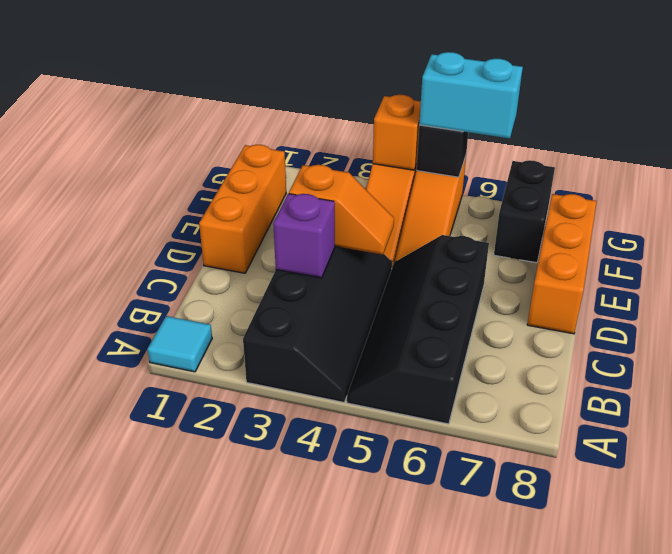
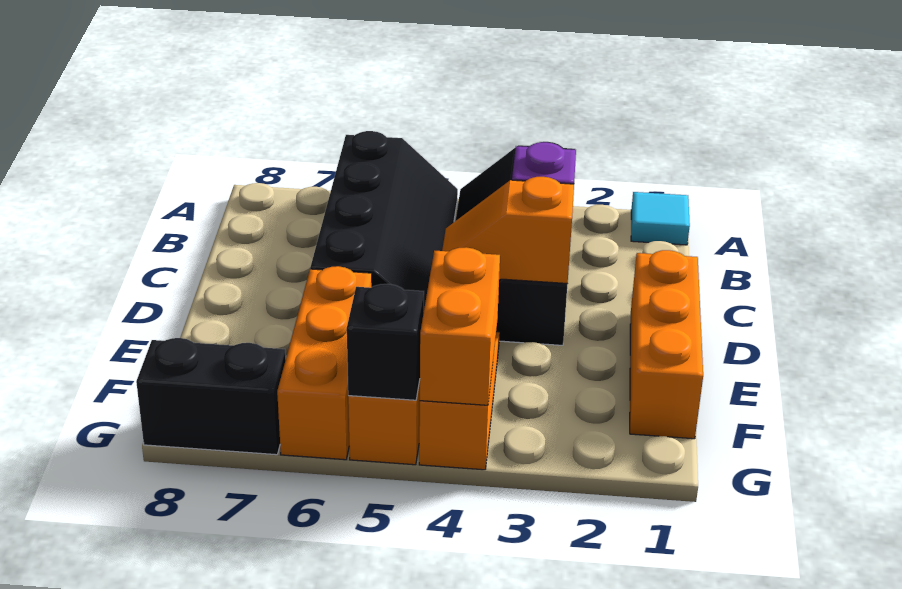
orange brick D8:F8 level 1 -> orange brick E6:G6 level 1
black brick F7:G7 level 1 -> black brick G7:G8 level 1
orange brick G4 level 2 -> orange brick F4:G4 level 2
cyan brick G5:G6 level 3 -> none

